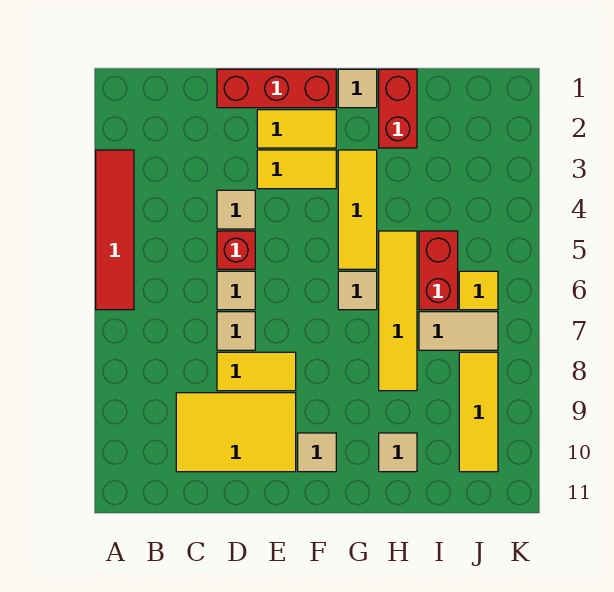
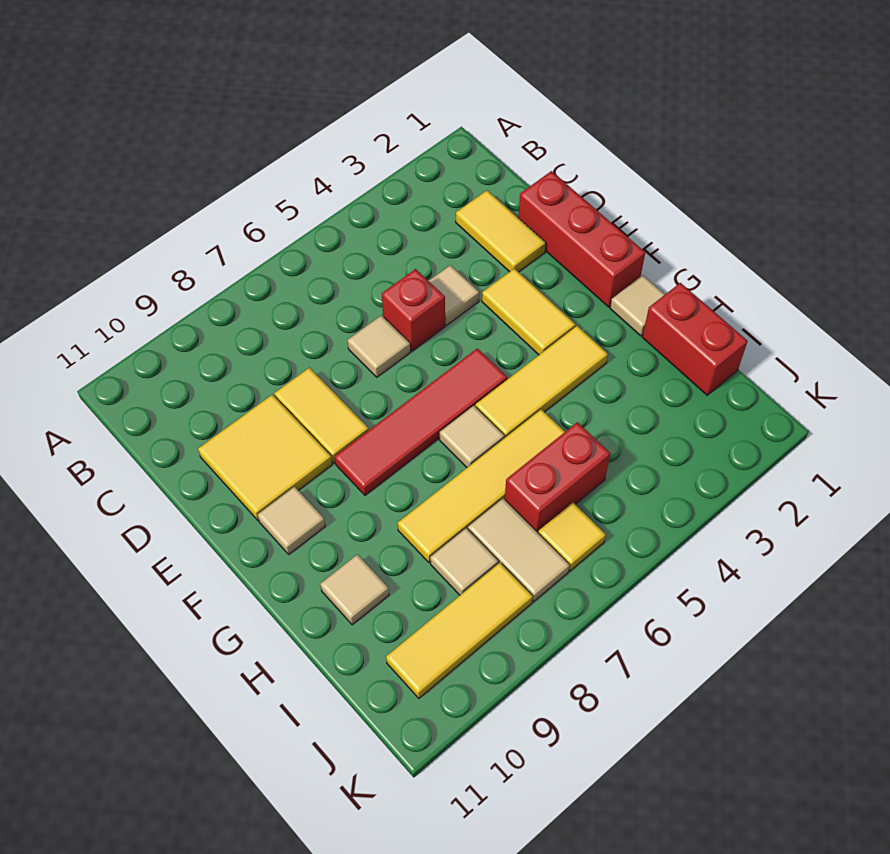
red tile A3:A6 level 1 -> red tile F5:F8 level 1
yellow tile C9:E10 level 1 -> yellow tile D9:E10 level 1
tan tile D7 level 1 -> tan tile I8 level 1
yellow tile E2:F2 level 1 -> yellow tile C2:D2 level 1
red brick H1:H2 level 1 -> red brick H1:I1 level 1

